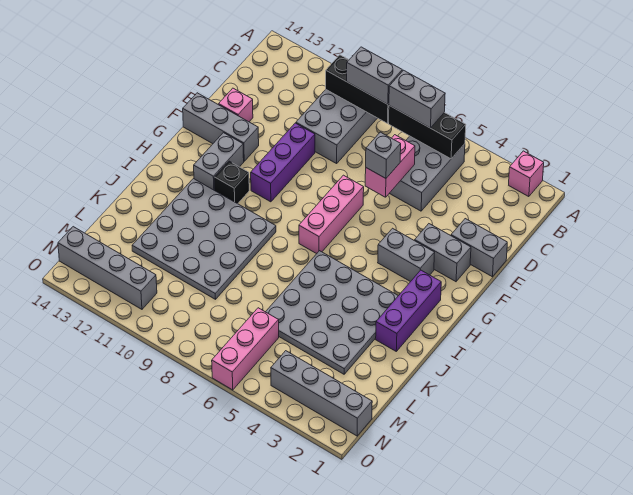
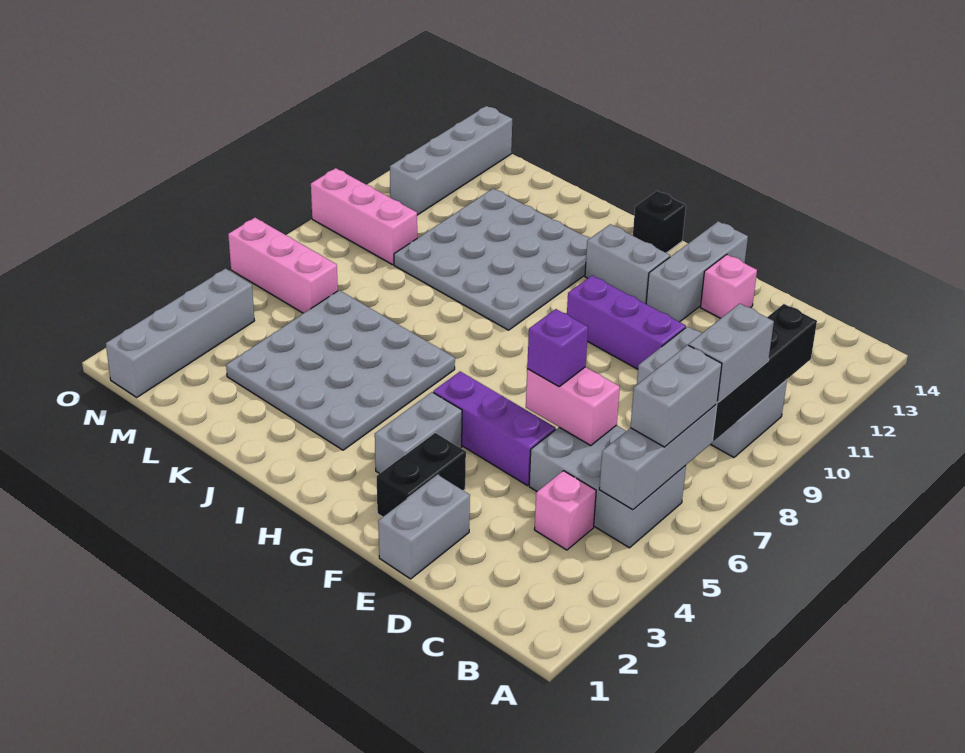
pink brick A2 level 1 -> pink brick C4 level 1
black brick B5:B7 level 2 -> grey brick B5:B7 level 2
black brick B8:B10 level 2 -> black brick B8:B11 level 2
grey brick E6 level 3 -> purple brick E6 level 3
grey brick F2:F3 level 1 -> black brick F2:F3 level 1
pink brick F7:H7 level 1 -> pink brick M9:O9 level 1
purple brick H2:J2 level 1 -> purple brick E5:G5 level 1
black brick H11 level 1 -> black brick H14 level 1

